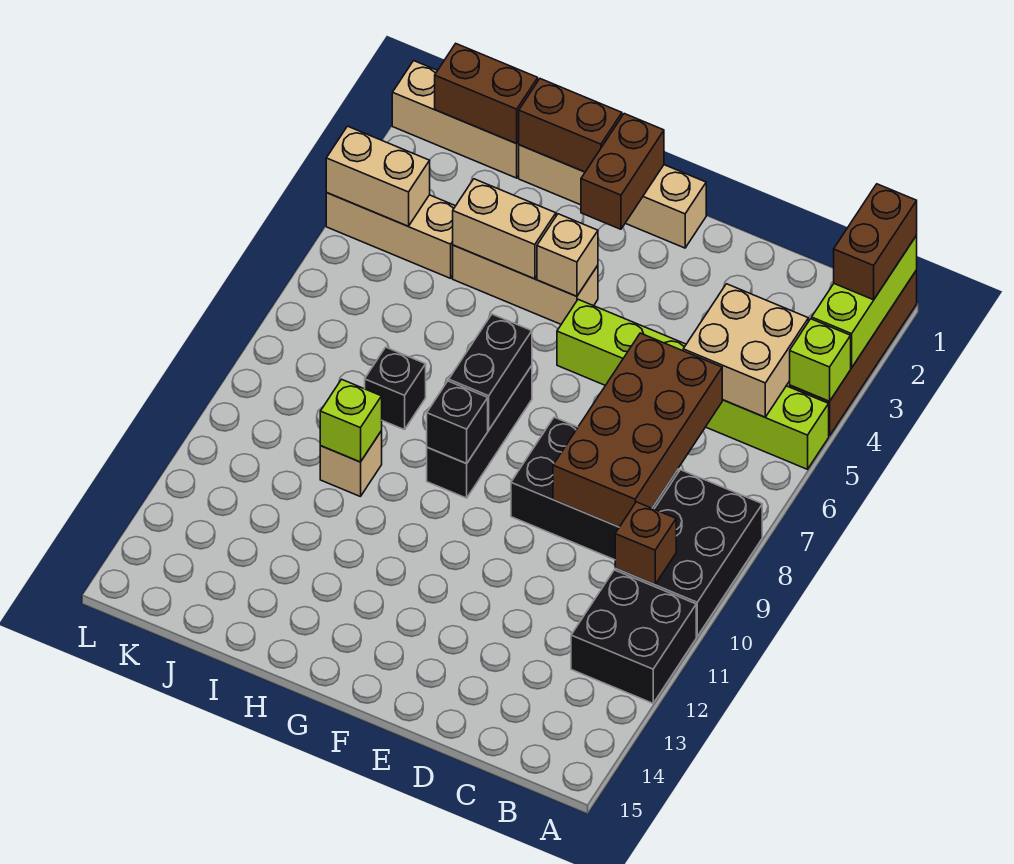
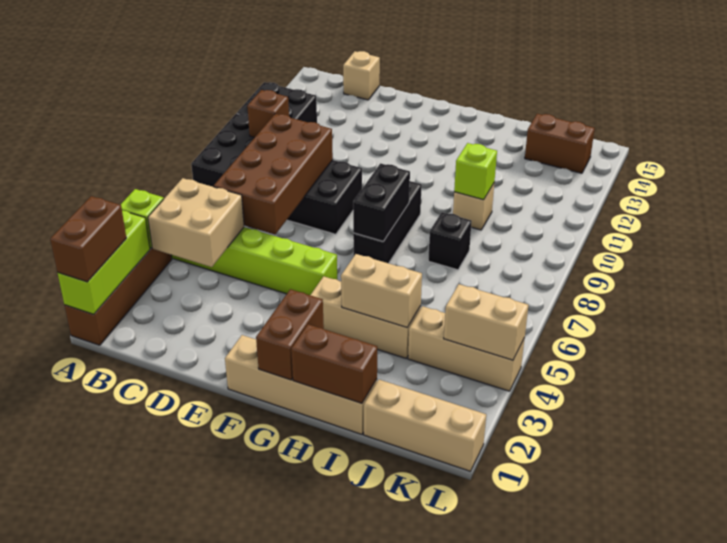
tan brick G4 level 2 -> tan brick C15 level 1
black brick G9 level 2 -> none
brown brick J1:K1 level 2 -> brown brick J14:K14 level 1

